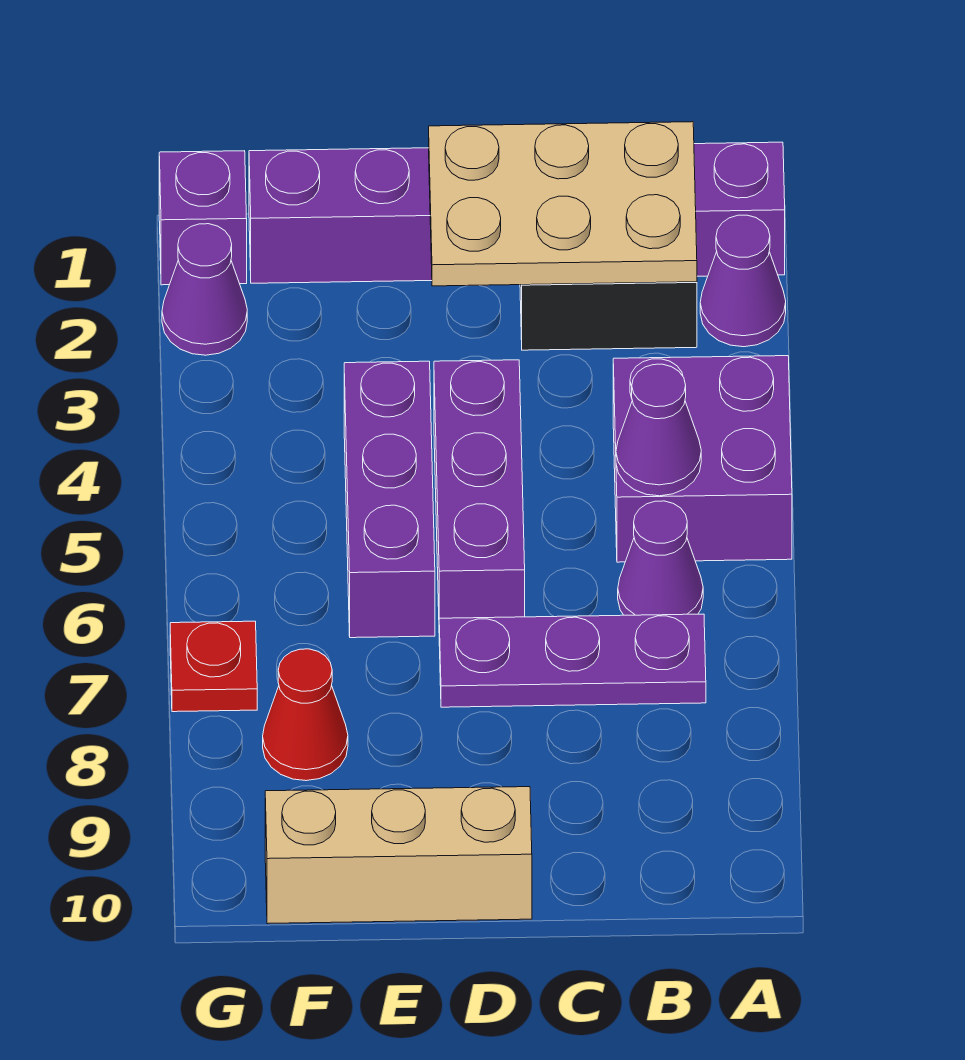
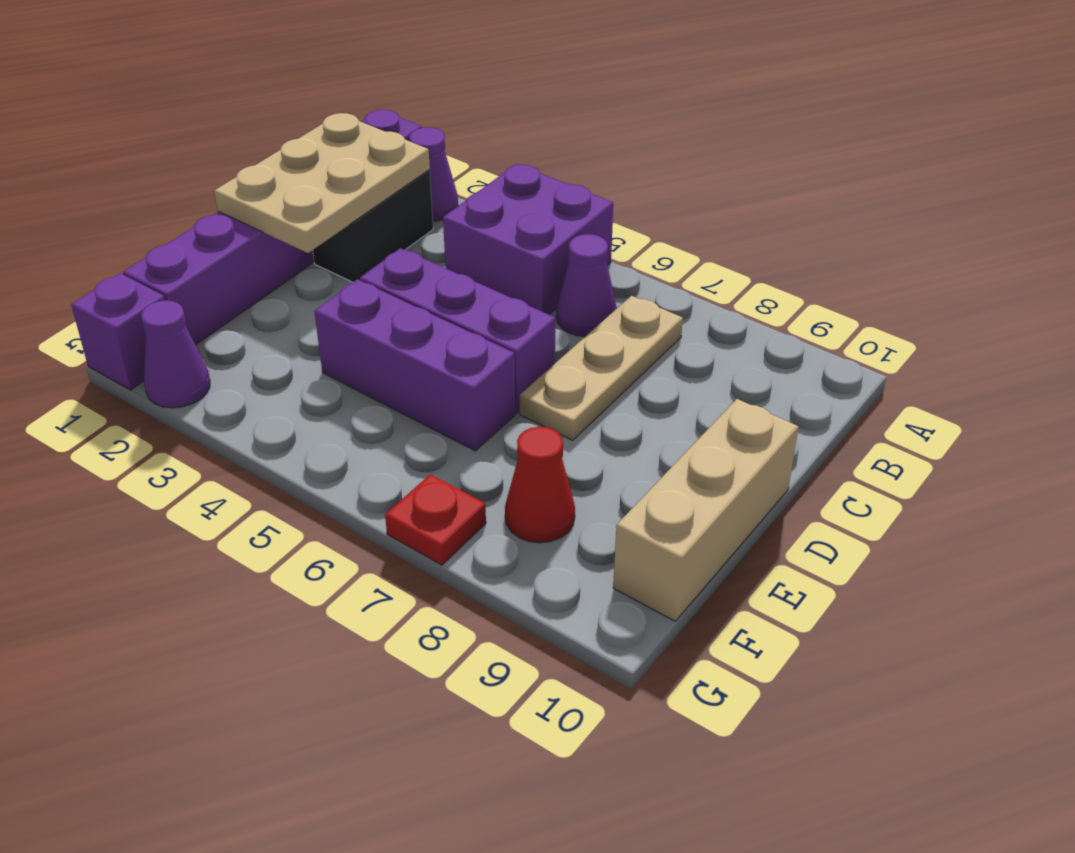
purple cone B5 level 2 -> none
purple plate B7:D7 level 1 -> tan plate B7:D7 level 1

